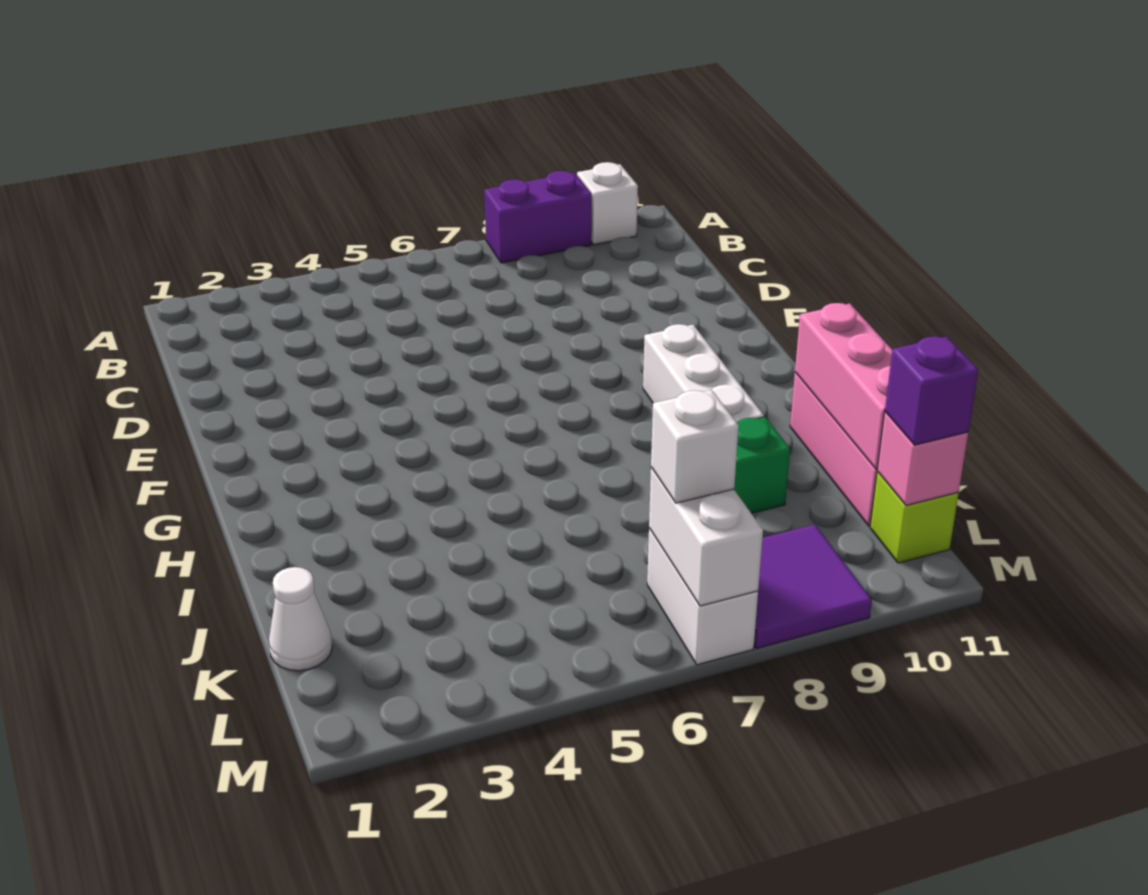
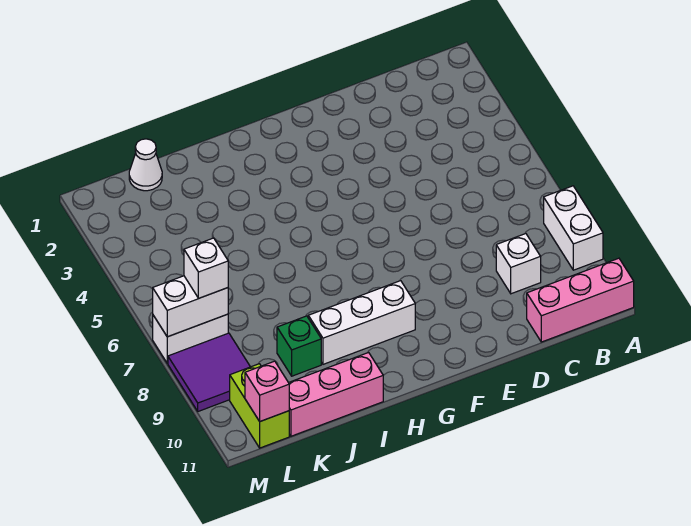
purple brick A8:A9 level 1 -> white brick A8:A9 level 1
white brick A10 level 1 -> white brick C9 level 1
pink brick I11:K11 level 2 -> pink brick A11:C11 level 1
lime brick L11 level 1 -> lime brick L10:L11 level 1
purple brick L11 level 3 -> none

